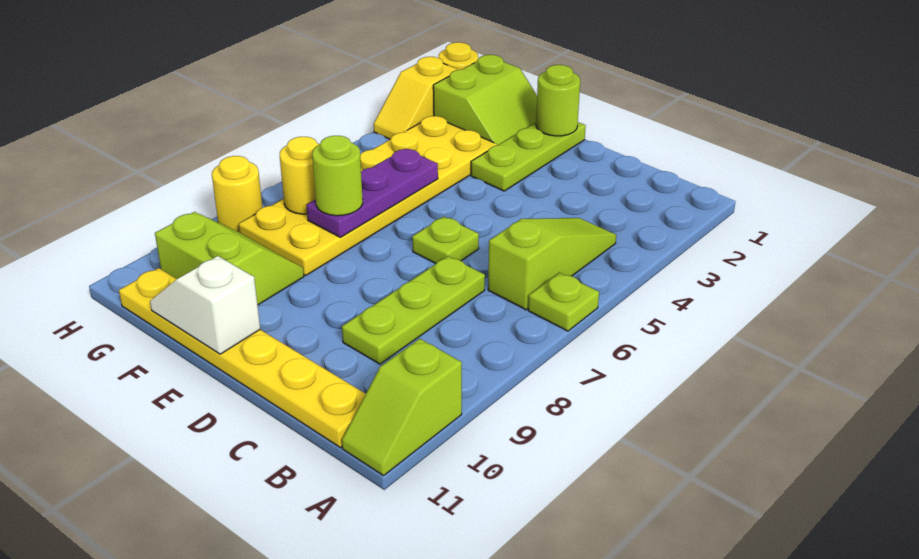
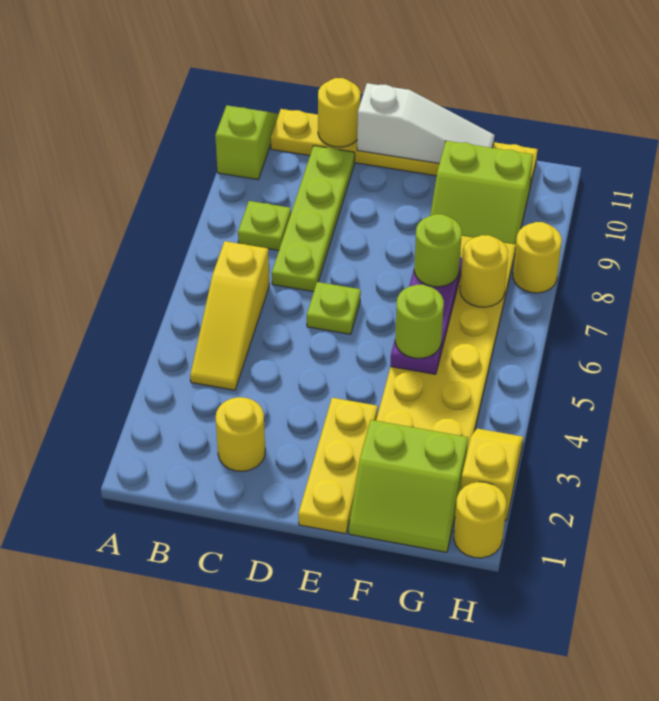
lime plate A6 level 1 -> lime plate B8 level 1
lime slope B4:B6 level 1 top 6 -> yellow slope B4:B6 level 1 top 6
none -> yellow round brick C2 level 1
lime plate C7:C9 level 1 -> lime plate C7:C10 level 1
none -> yellow round brick C11 level 2
lime plate E1:E3 level 1 -> yellow plate E1:E3 level 1
lime round brick E1 level 2 -> lime round brick F5 level 3
white slope E11:F11 level 2 top E -> white slope D11:F11 level 2 top D
lime slope F1:G2 level 1 top G -> lime slope F1:G2 level 1 top 2

